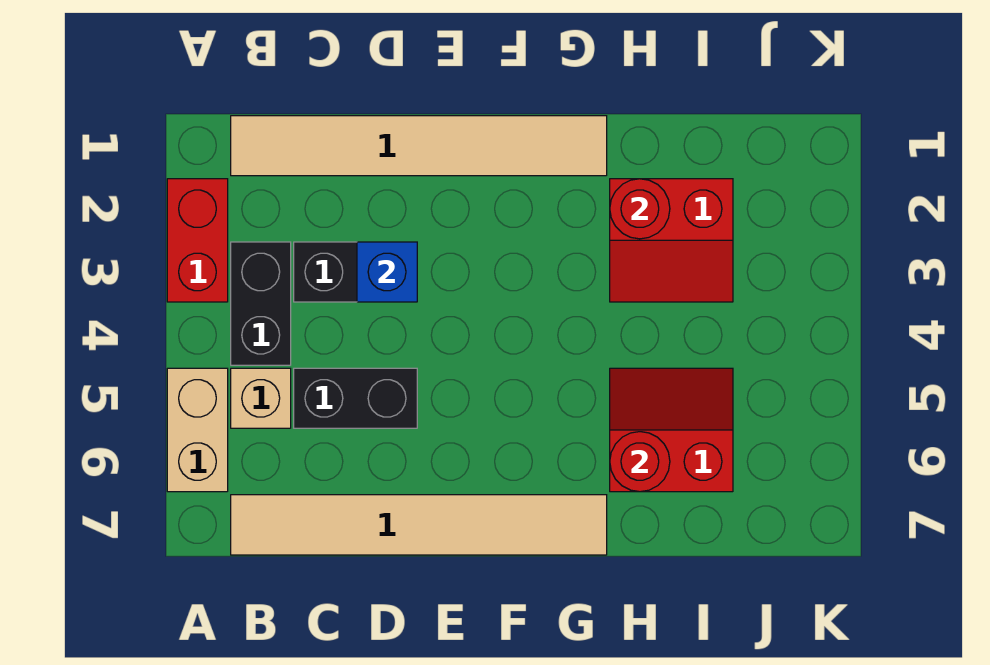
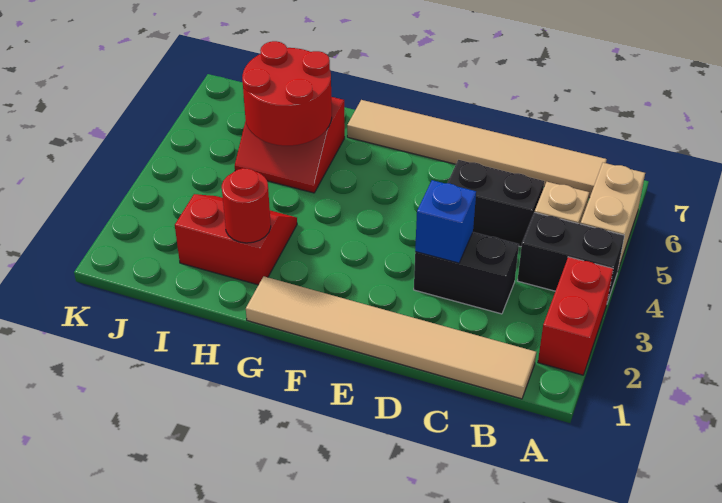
black brick B3:B4 level 1 -> black brick A4:B4 level 1
red round brick H6 level 2 -> red round brick H5:I6 level 2

